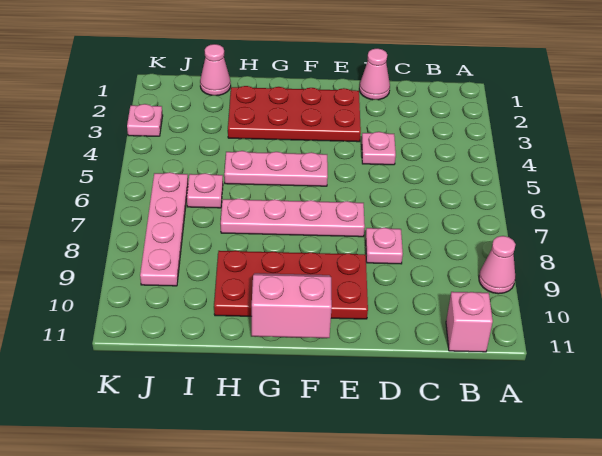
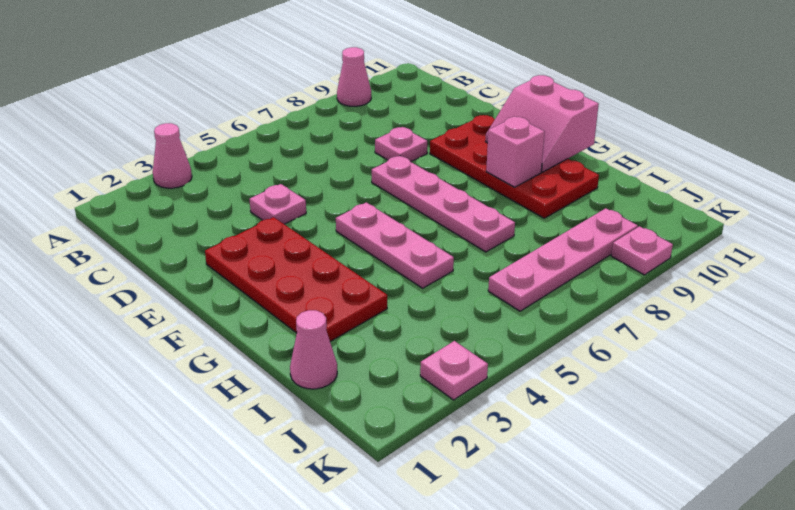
pink brick B11 level 1 -> pink brick G9 level 2
pink cone D1 level 1 -> pink cone A3 level 1
pink plate I6 level 1 -> pink plate K9 level 1

